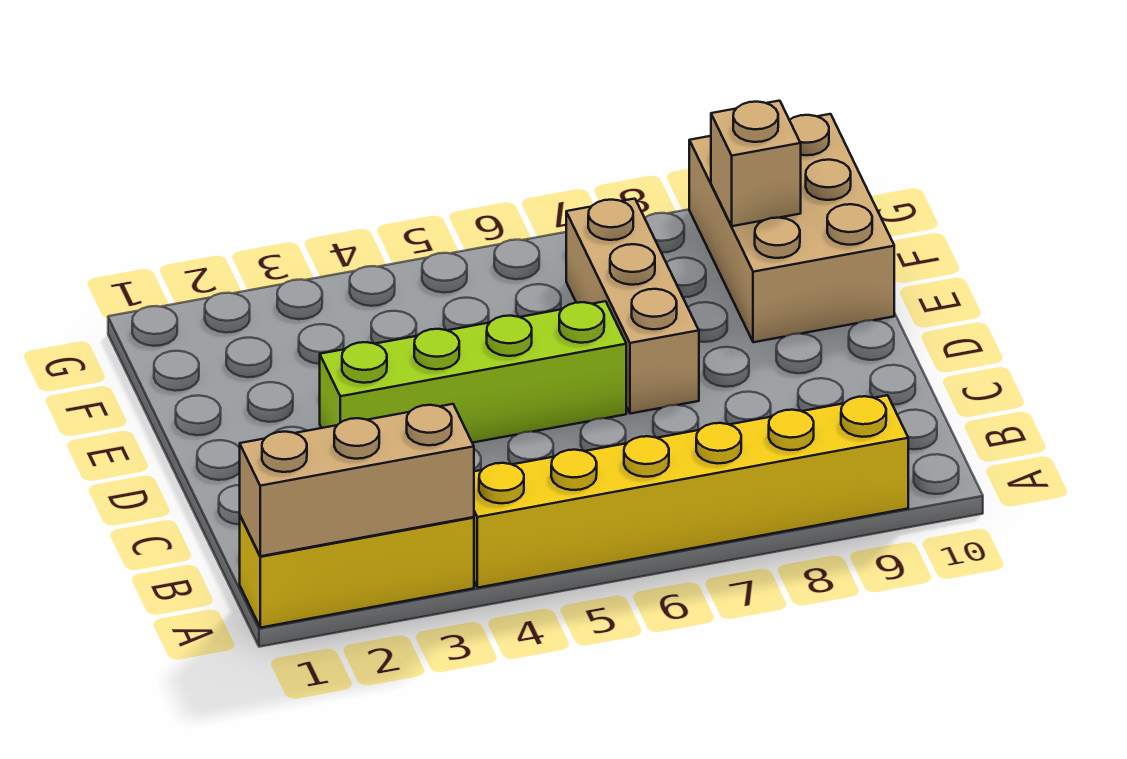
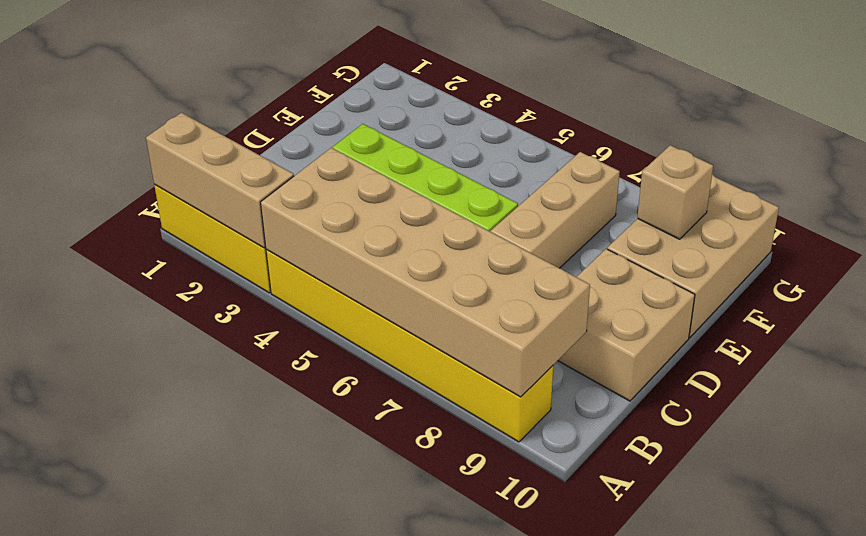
none -> tan brick A4:B9 level 2
none -> tan brick C9:D10 level 1

